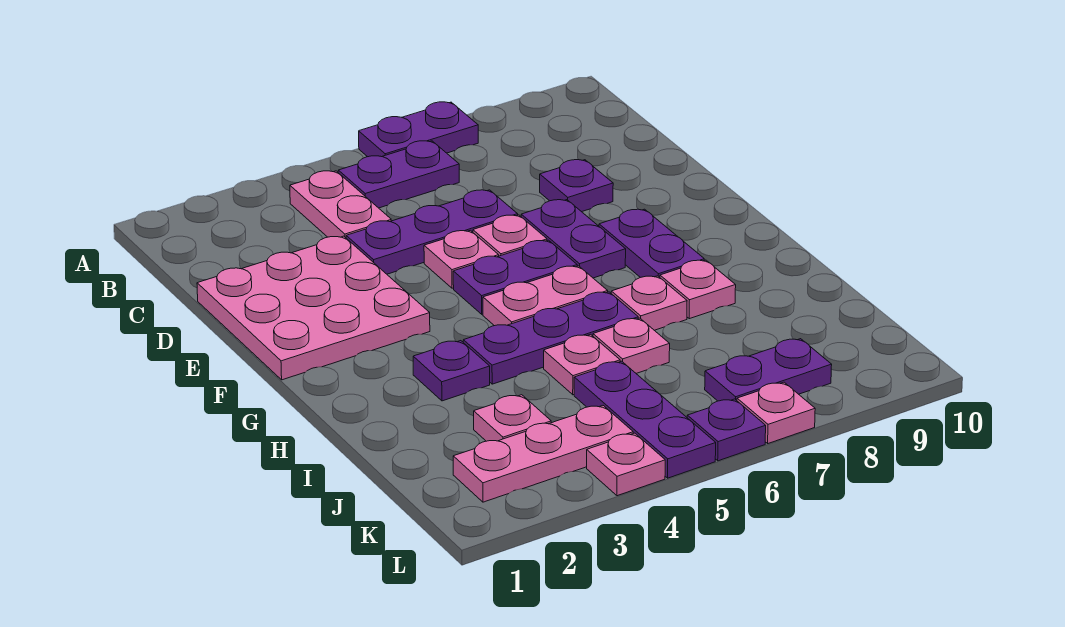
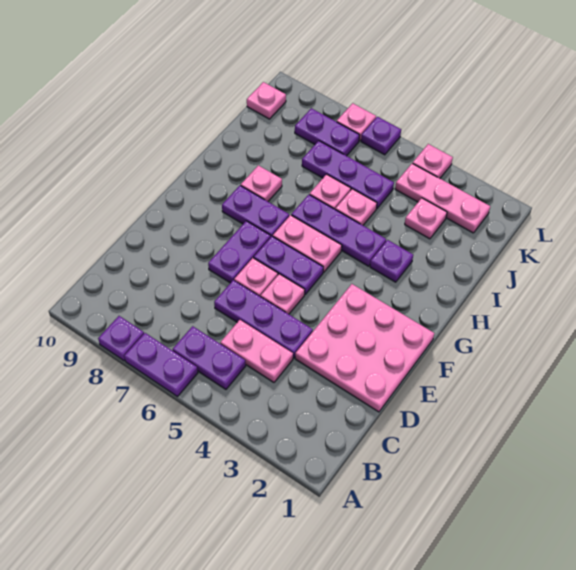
pink plate B4:C4 level 1 -> pink plate C4:C5 level 1
purple plate D8 level 1 -> purple plate A8 level 1
purple plate F8:G8 level 1 -> purple plate G7:G8 level 1
pink plate H7 level 1 -> pink plate K10 level 1
purple plate J5:L5 level 1 -> purple plate J5:J7 level 1

